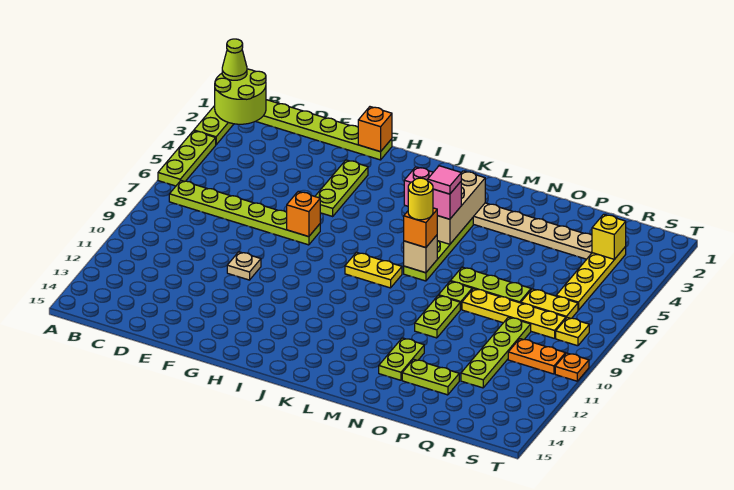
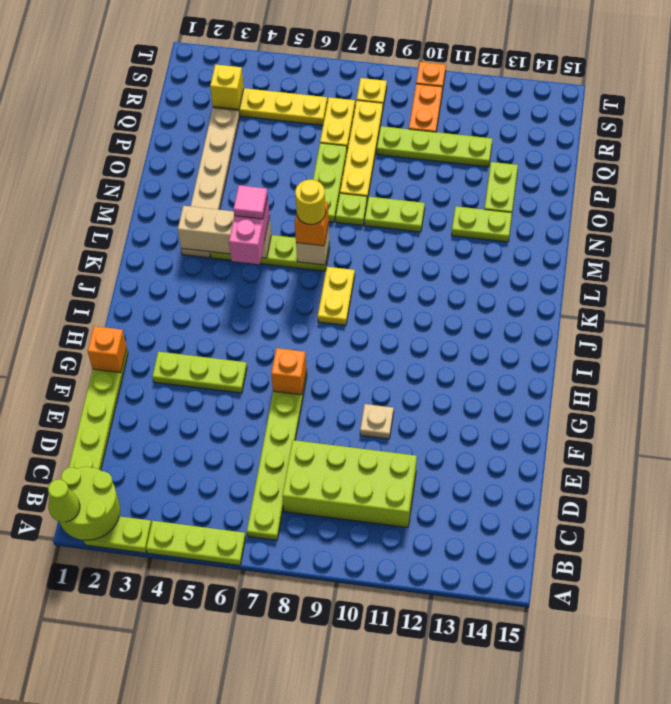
none -> lime brick C8:D11 level 1

